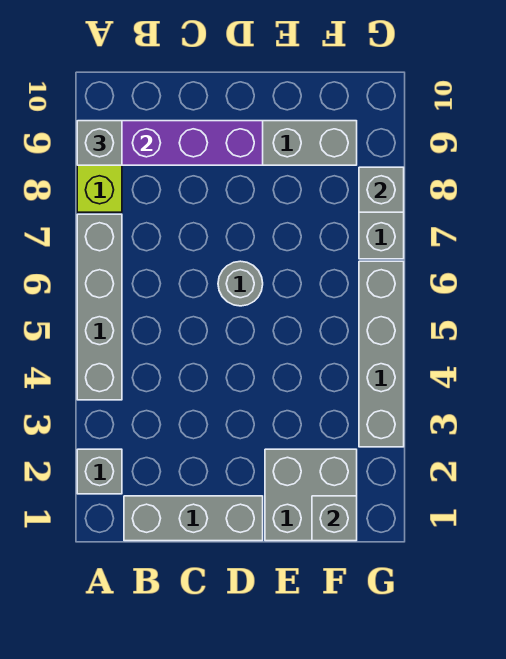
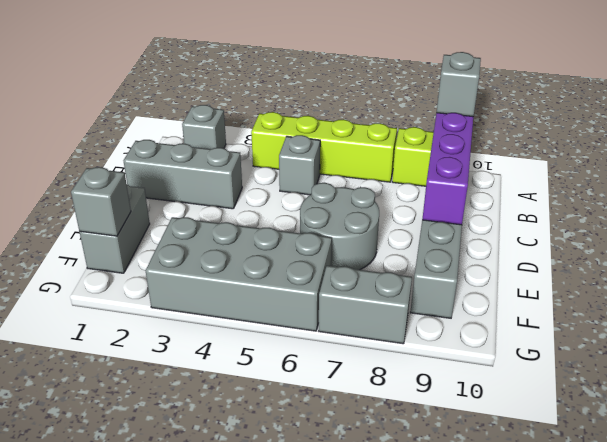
grey brick A4:A7 level 1 -> lime brick A4:A7 level 1
grey brick B1:D1 level 1 -> grey brick C1:C3 level 1
grey round brick D6 level 1 -> grey round brick D6:E7 level 1
grey brick E1:F2 level 1 -> grey brick E1:F1 level 1
grey brick G3:G6 level 1 -> grey brick F3:G6 level 1
grey brick G8 level 2 -> grey brick B5 level 1

